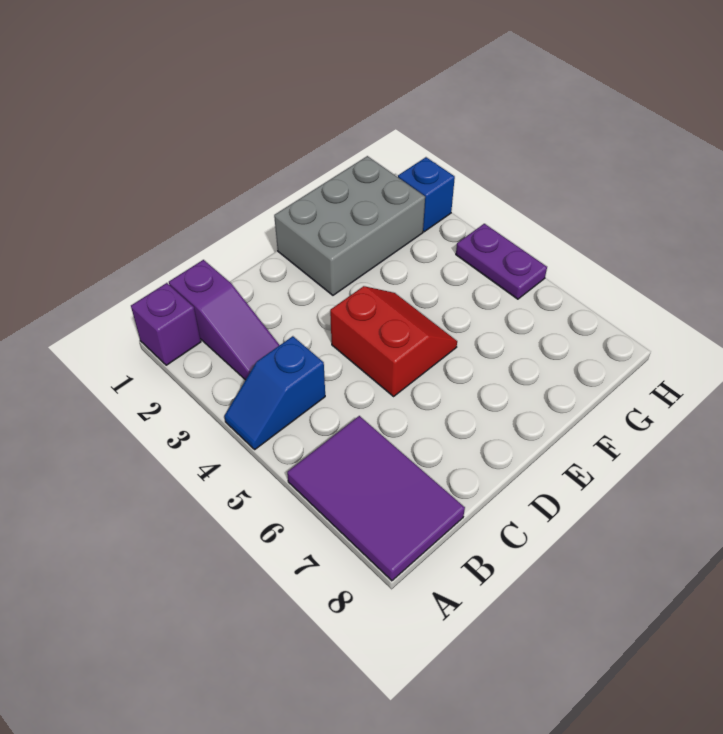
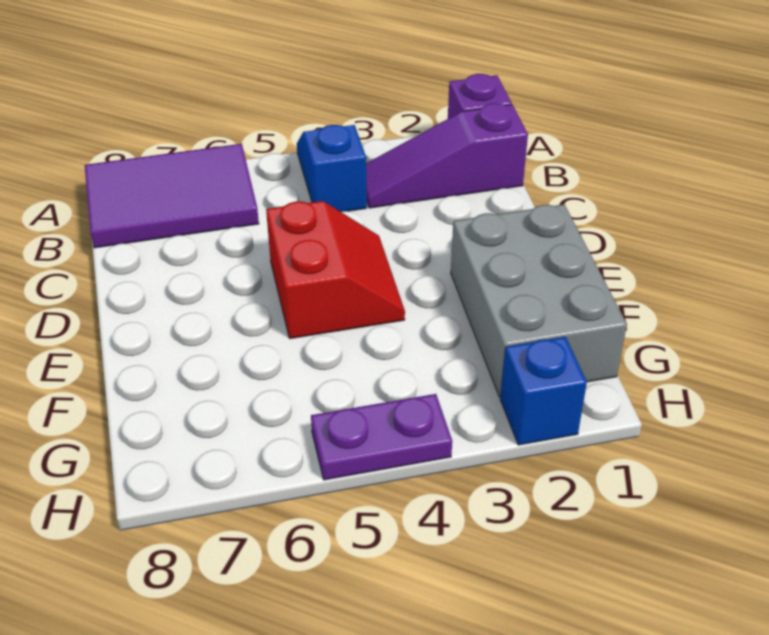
red slope D4:E5 level 1 top D -> red slope D4:E5 level 1 top 5

